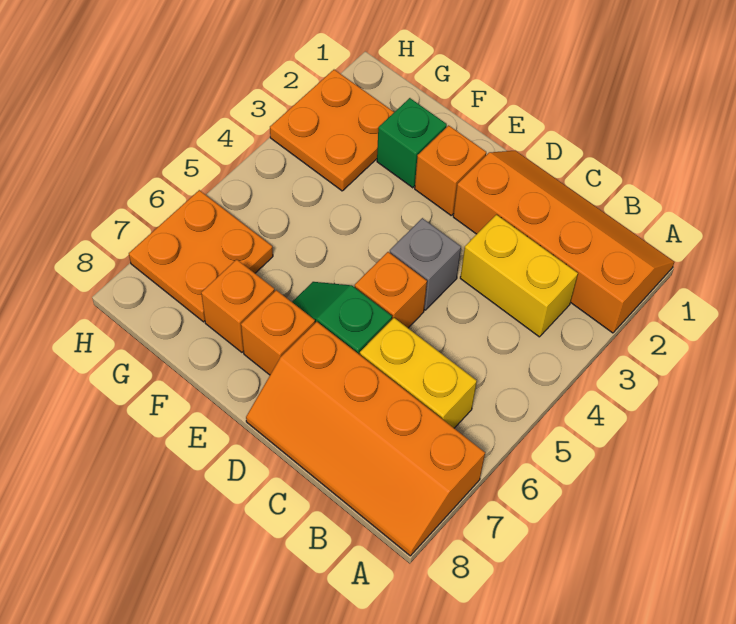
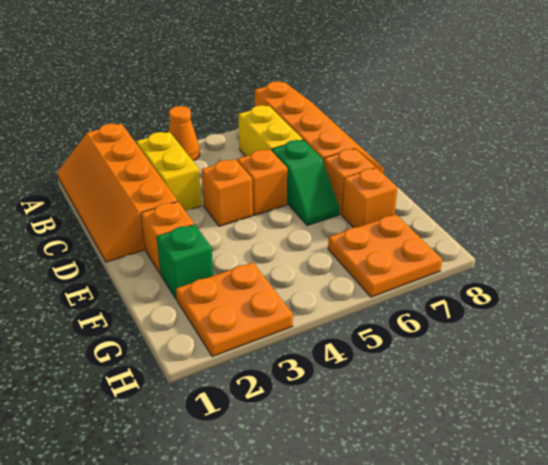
none -> orange cone A4 level 1
grey brick D4 level 1 -> orange brick D4 level 1

